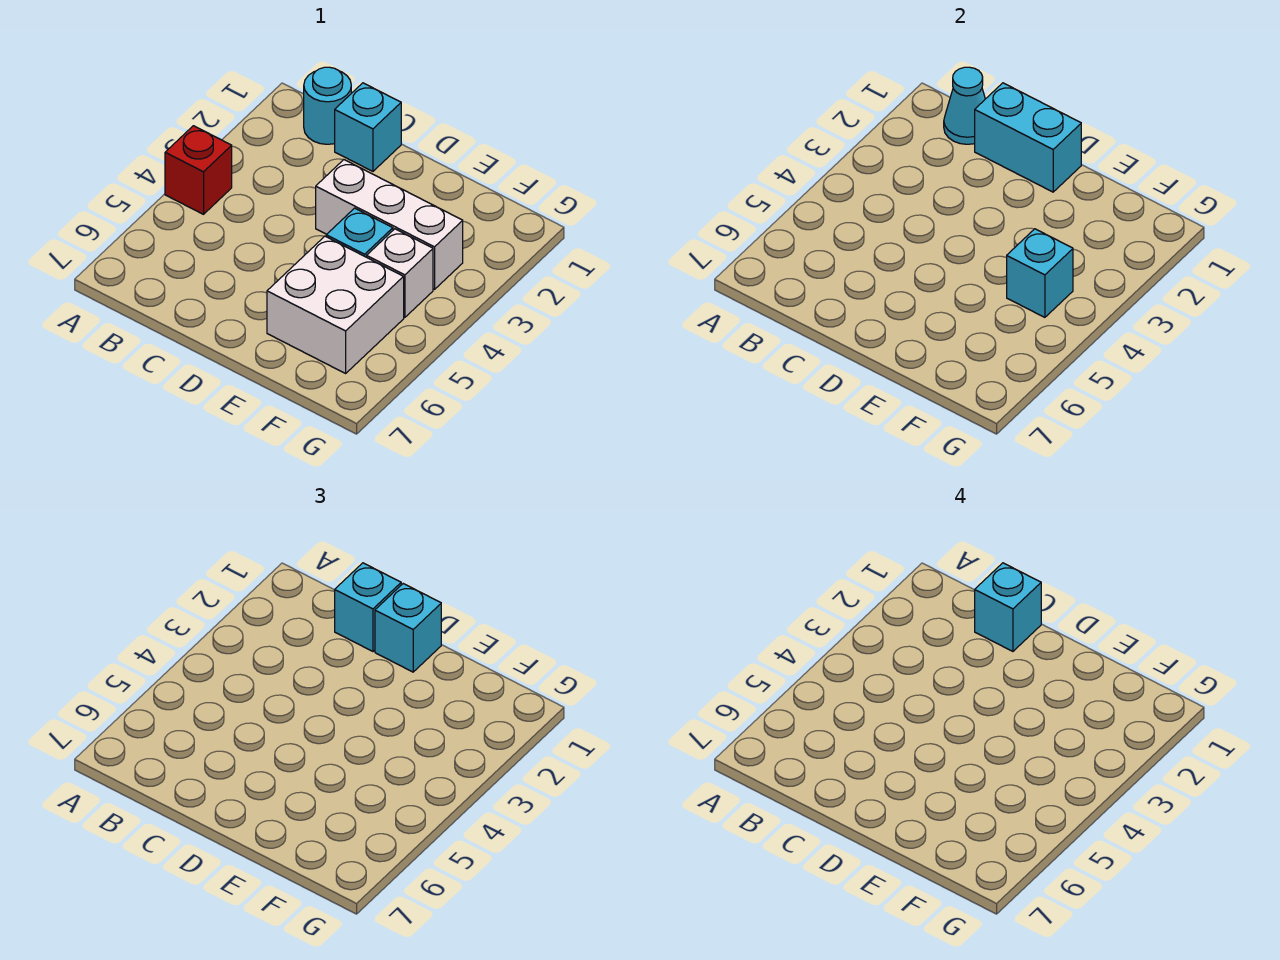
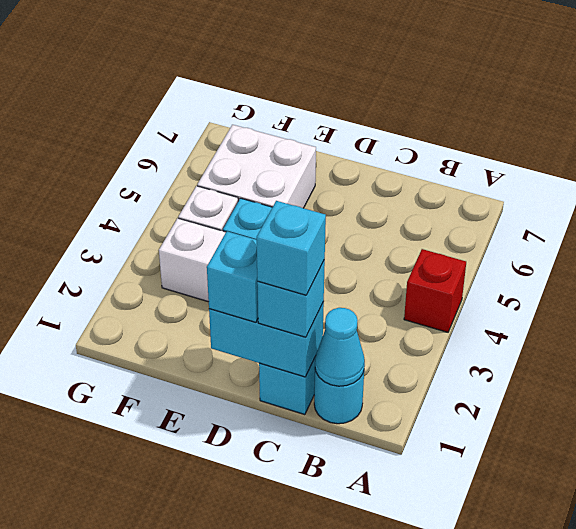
cyan brick F4 level 2 -> none

